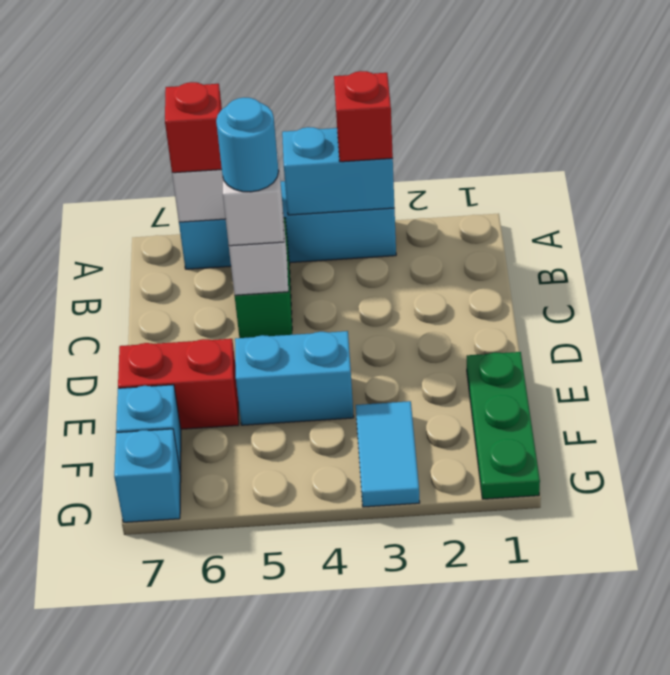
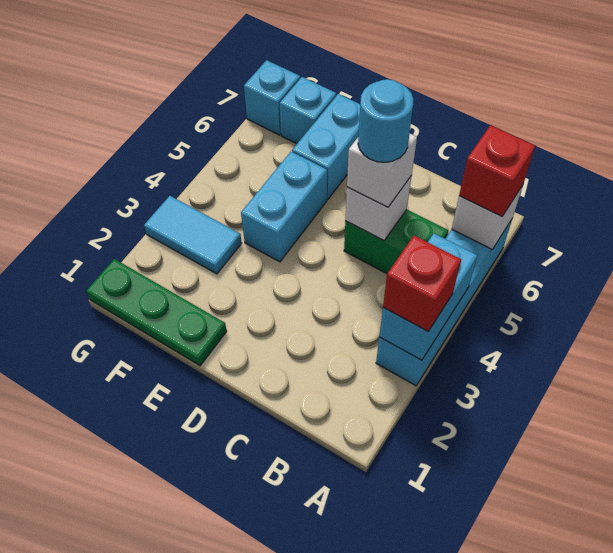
red brick E6:E7 level 1 -> cyan brick E6:E7 level 1

